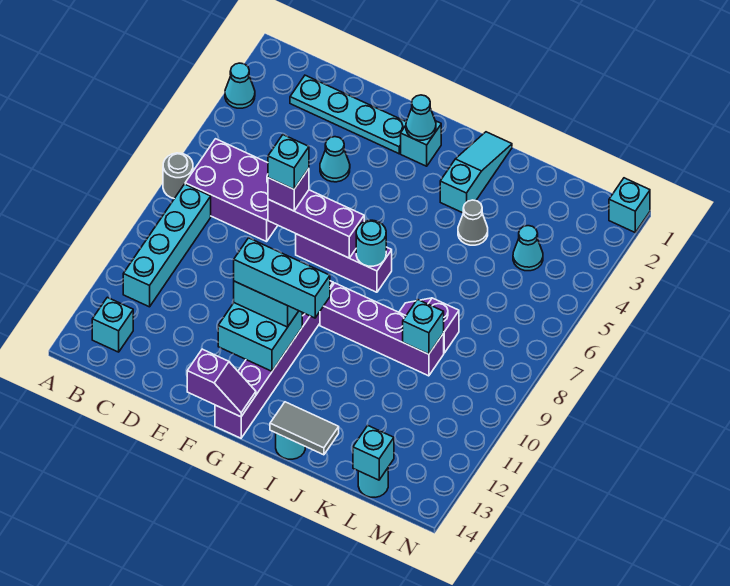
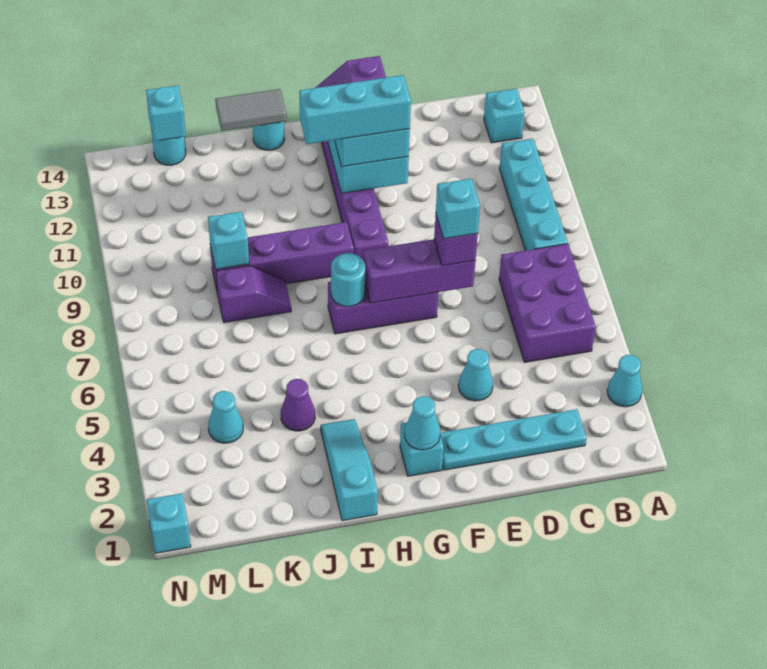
grey round brick A7 level 1 -> none
purple brick B6:D7 level 1 -> purple brick B5:C7 level 1
cyan slope I1:I3 level 1 top 3 -> cyan slope I1:I3 level 1 top 1
grey cone J4 level 1 -> purple cone J4 level 1

